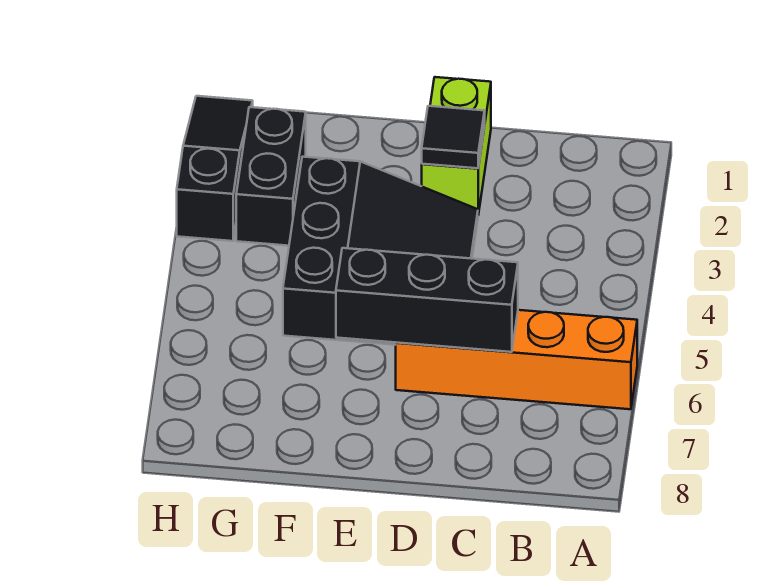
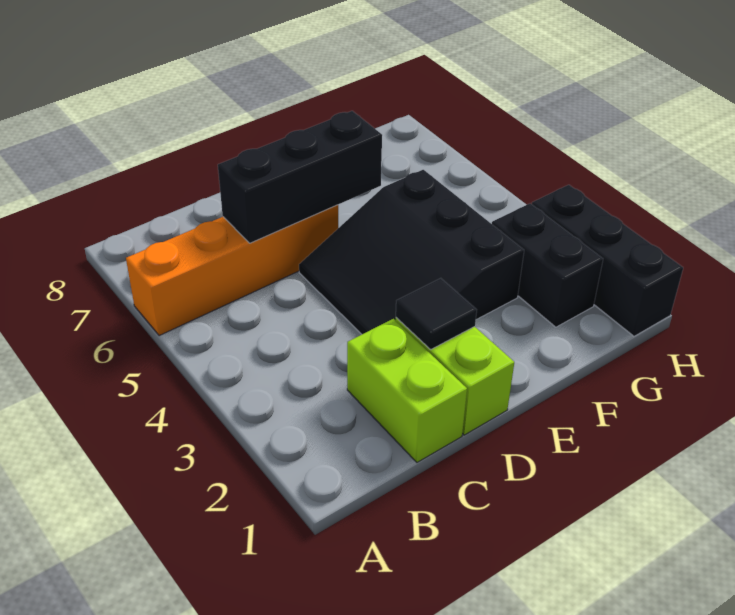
none -> lime brick C1:C2 level 1
black slope H1:H3 level 1 top 3 -> black brick H1:H3 level 1

